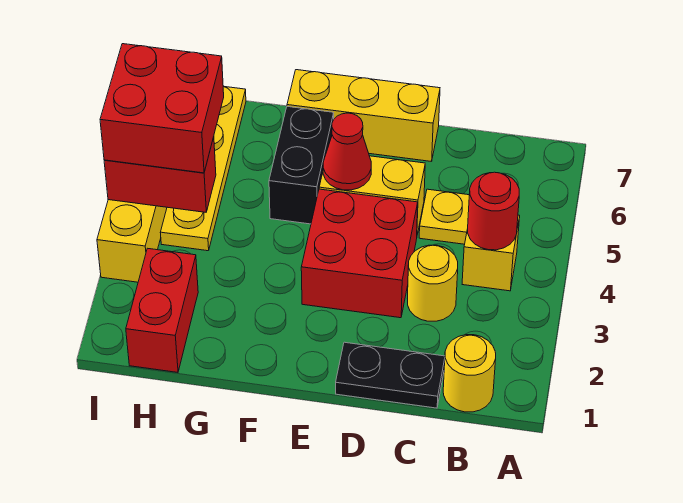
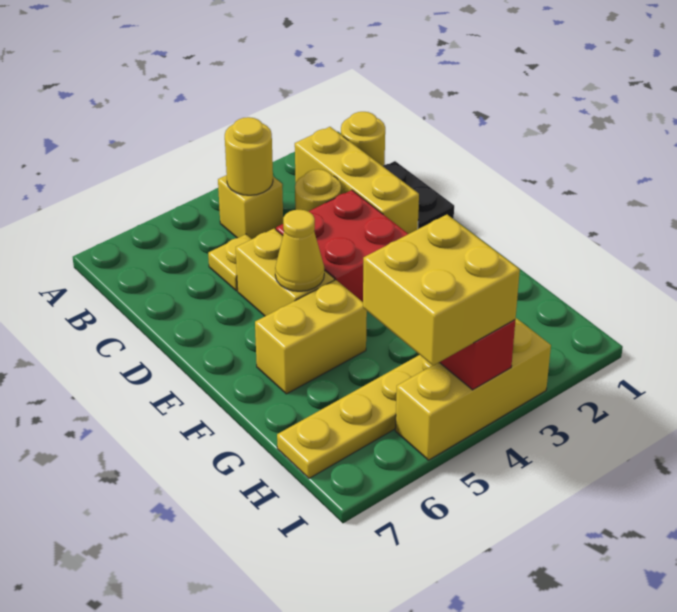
red round brick B4 level 2 -> yellow round brick B4 level 2
yellow brick D7:F7 level 1 -> yellow brick B2:D2 level 1
red cone E5 level 2 -> yellow cone E5 level 2
black brick F5:F6 level 1 -> yellow brick F5:F6 level 1
red brick H1:H2 level 1 -> none
red brick H4:I5 level 3 -> yellow brick H4:I5 level 3

